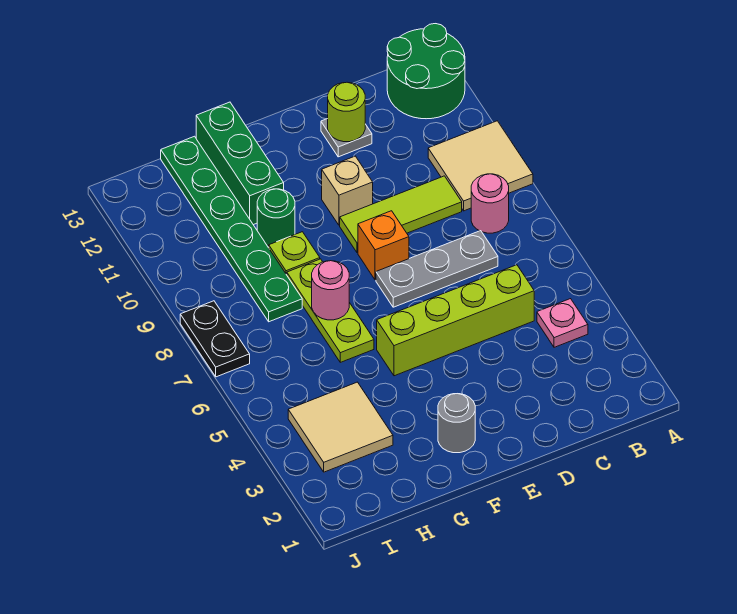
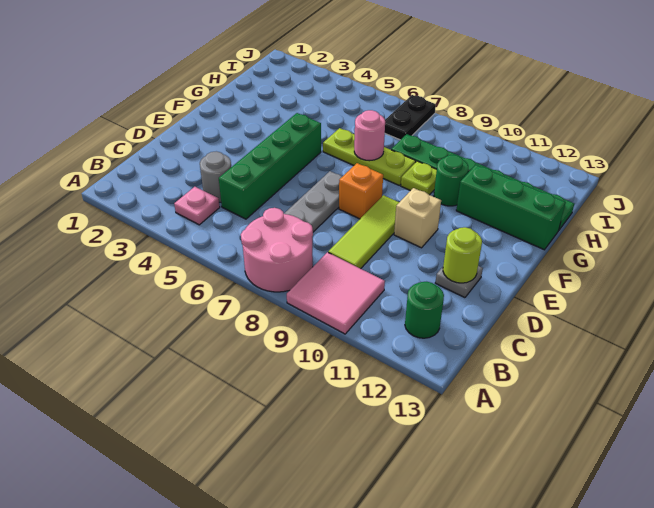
tan tile A9:B10 level 1 -> pink tile A9:B10 level 1
green round brick A12:B13 level 1 -> green round brick B12 level 1
pink round brick B8 level 1 -> pink round brick A7:B8 level 1
lime brick C5:F5 level 1 -> green brick C5:F5 level 1
grey round brick F2 level 1 -> grey round brick C4 level 1
tan tile H3:I4 level 1 -> none
black plate J7:J8 level 1 -> black plate I7:J7 level 1

